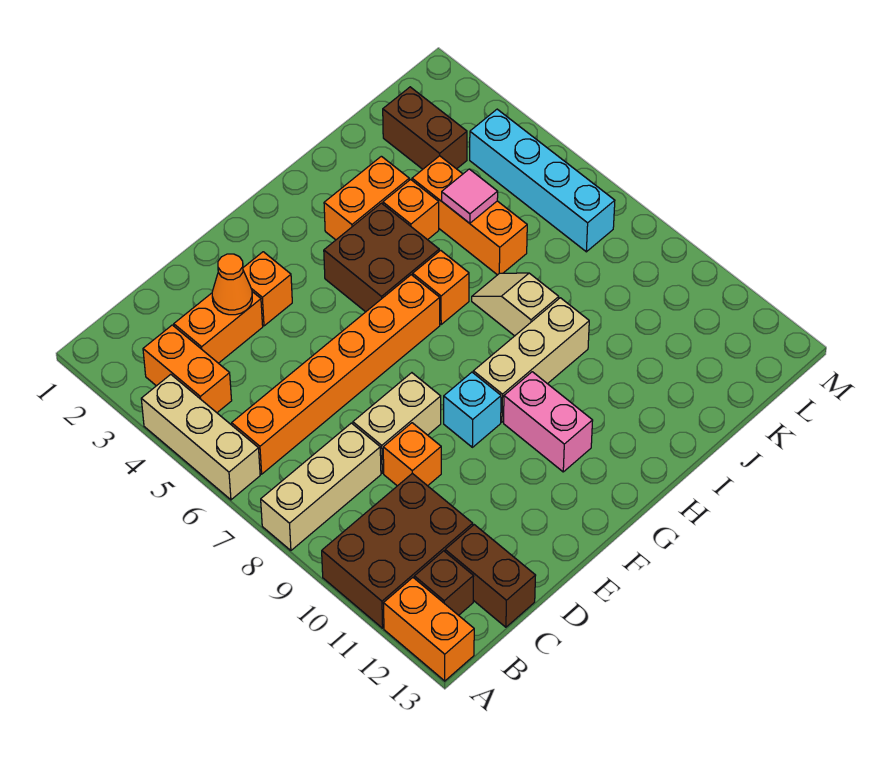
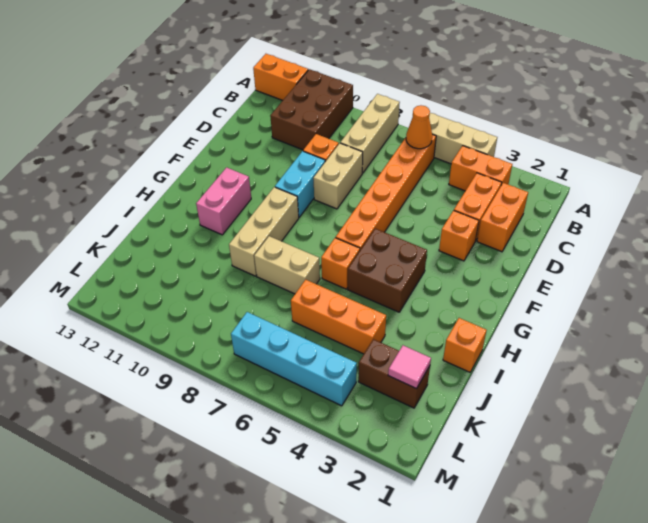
brown brick B12 level 1 -> none
brown brick C12:C13 level 1 -> none
orange cone D3 level 2 -> orange cone B6 level 2
cyan brick F9 level 1 -> cyan brick E9:F9 level 1
pink brick G10:G11 level 1 -> pink brick G11:H11 level 1
orange brick H3:I3 level 1 -> orange brick C2:D2 level 1
orange brick I4 level 1 -> orange brick I1 level 1
tan slope I7:I8 level 1 top 8 -> tan brick I7:I8 level 1
pink tile J5 level 2 -> pink tile K2 level 2

